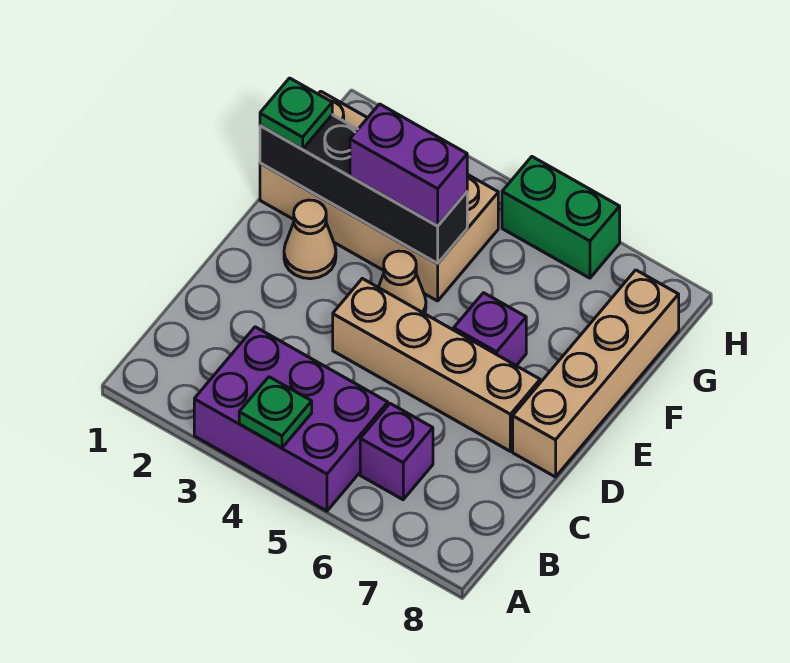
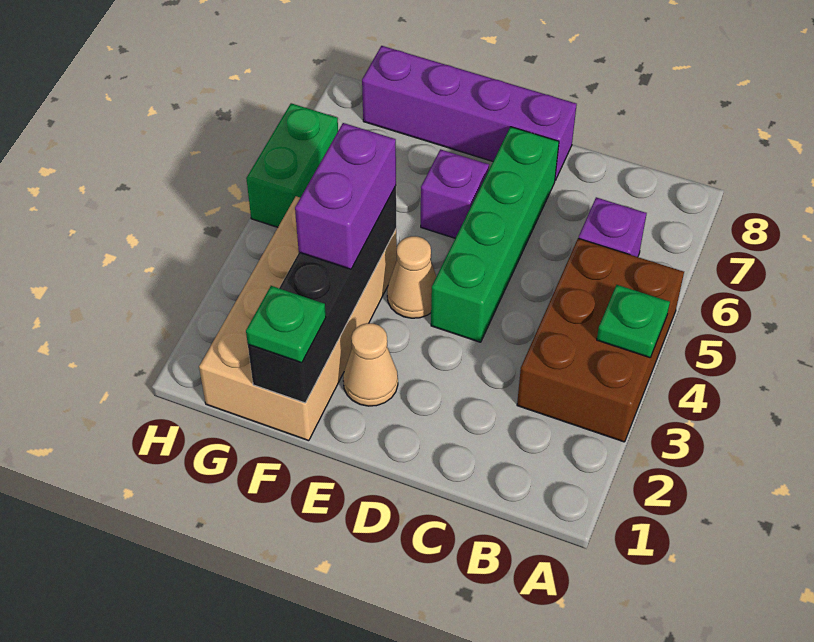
purple brick A3:B5 level 1 -> brown brick A3:B5 level 1
tan brick D4:D7 level 1 -> green brick D4:D7 level 1
tan brick D8:G8 level 1 -> purple brick D8:G8 level 1

